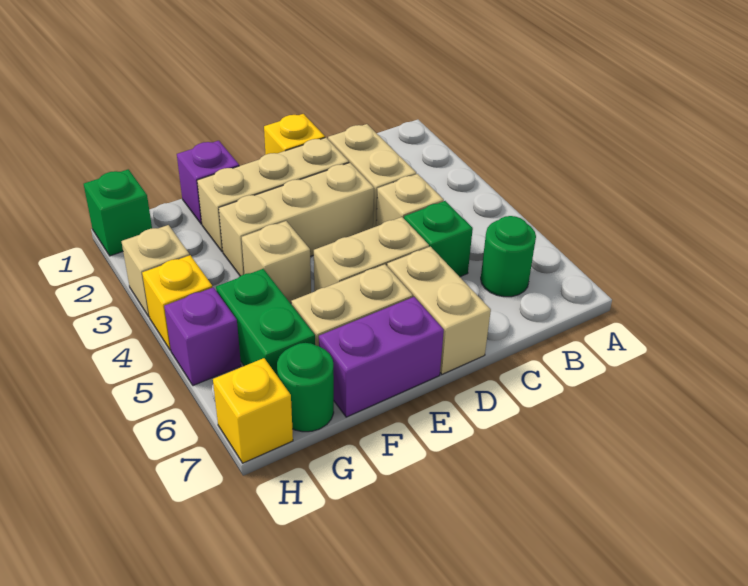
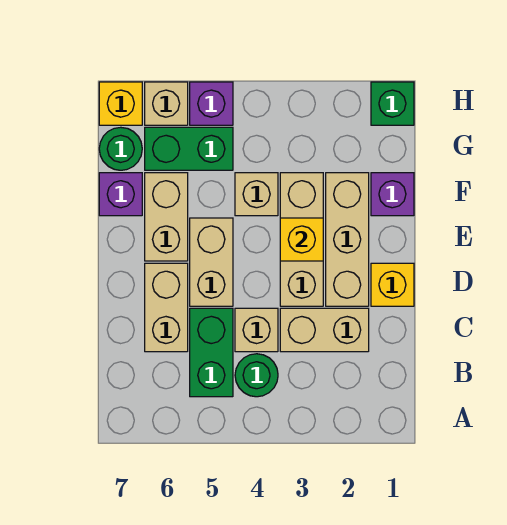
green round brick B6 level 1 -> green round brick B4 level 1
green brick C5 level 1 -> green brick B5:C5 level 1
tan brick D6:D7 level 1 -> tan brick C6:D6 level 1
purple brick E7:F7 level 1 -> purple brick F7 level 1
tan brick H3 level 1 -> tan brick H6 level 1
yellow brick H4 level 1 -> yellow brick E3 level 2

